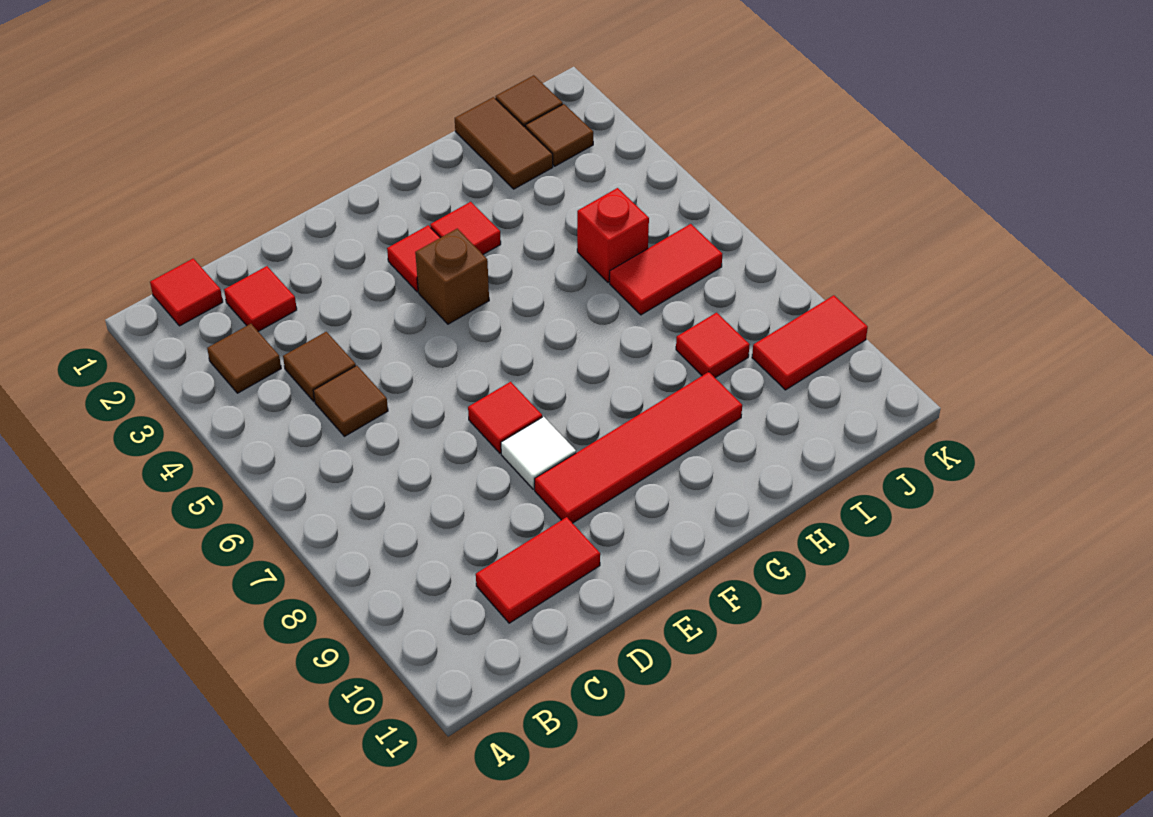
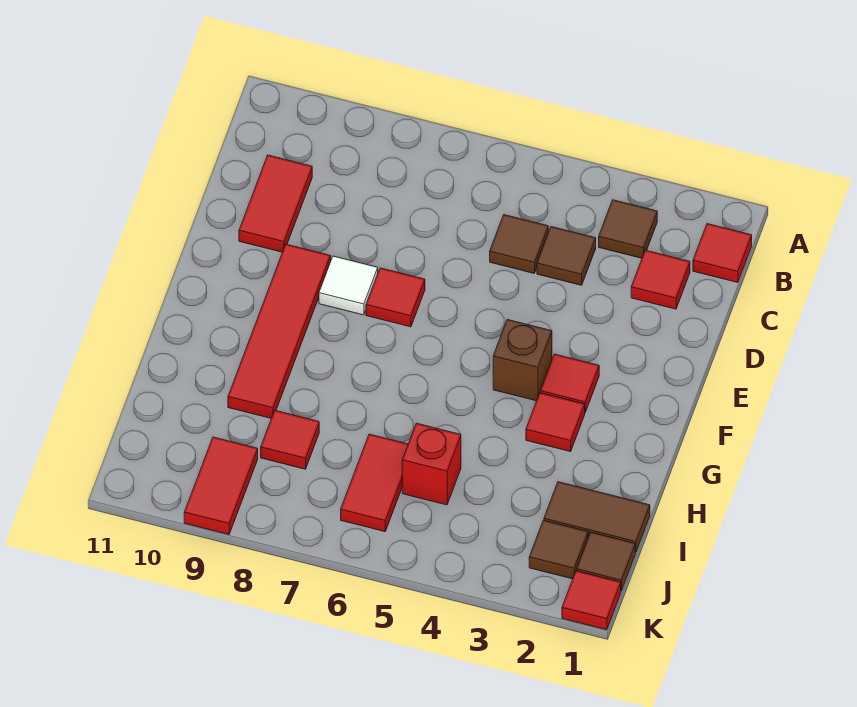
none -> red tile K1 level 1

